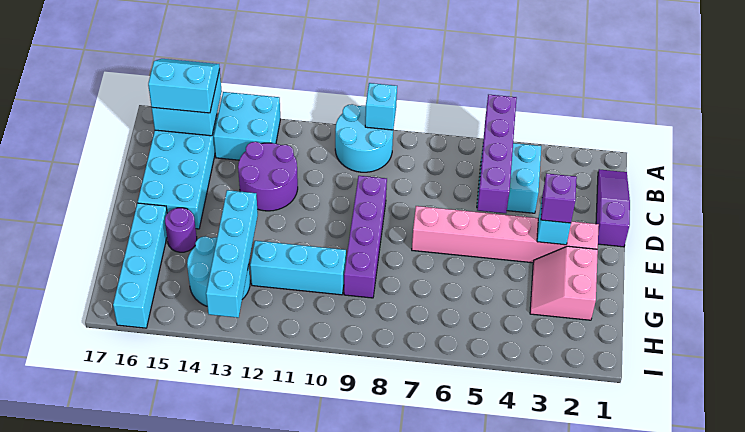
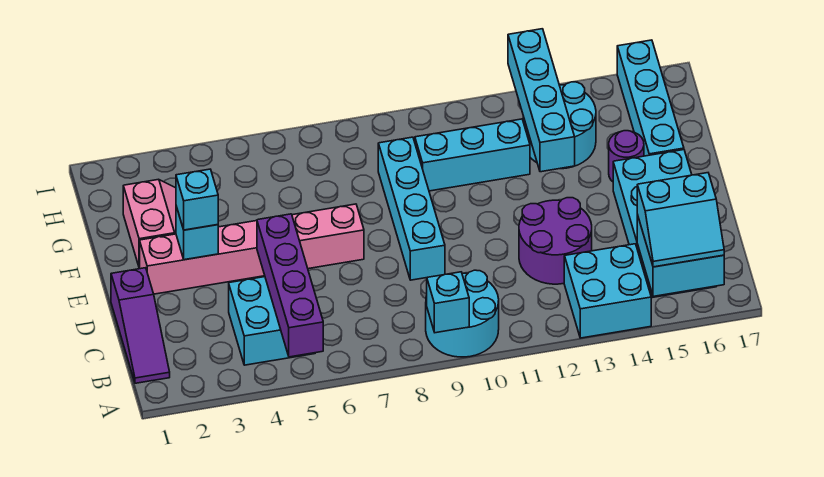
purple brick D9:G9 level 1 -> cyan brick D9:G9 level 1
purple brick E3 level 3 -> cyan brick E3 level 3

